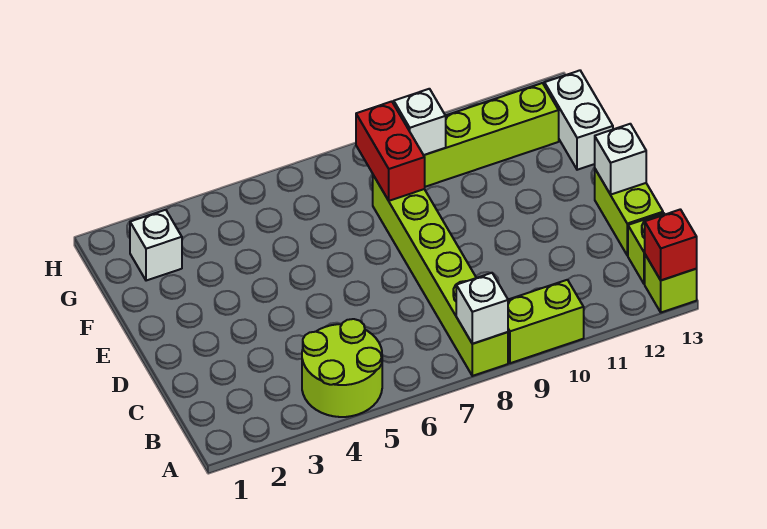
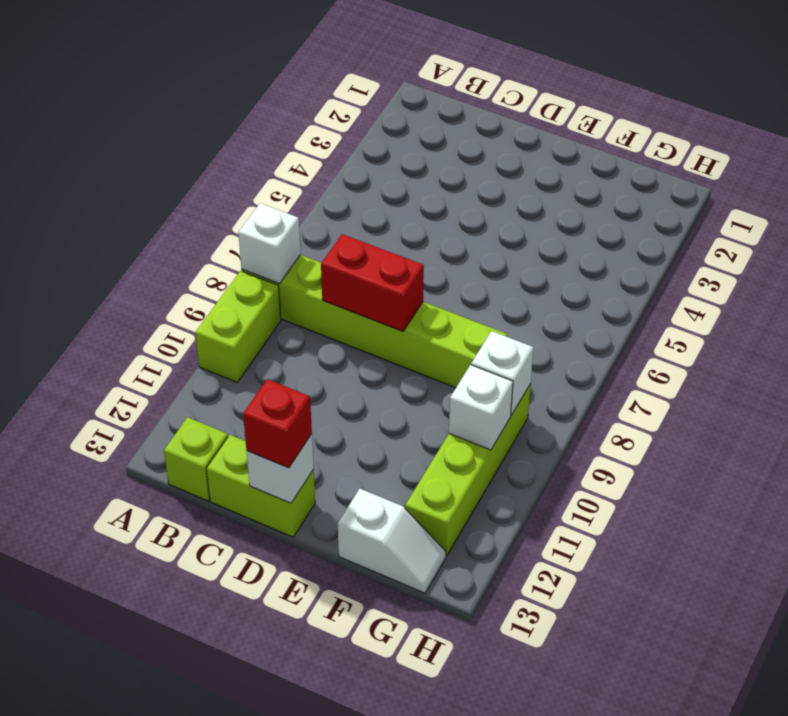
lime round brick A4:B5 level 1 -> none
lime brick A13 level 1 -> none
red brick A13 level 2 -> red brick D13 level 3
red brick F8:G8 level 2 -> red brick C8:D8 level 2
white brick F13:G13 level 1 -> white slope F13:G13 level 1 top F
white brick G2 level 1 -> white brick G10 level 2

